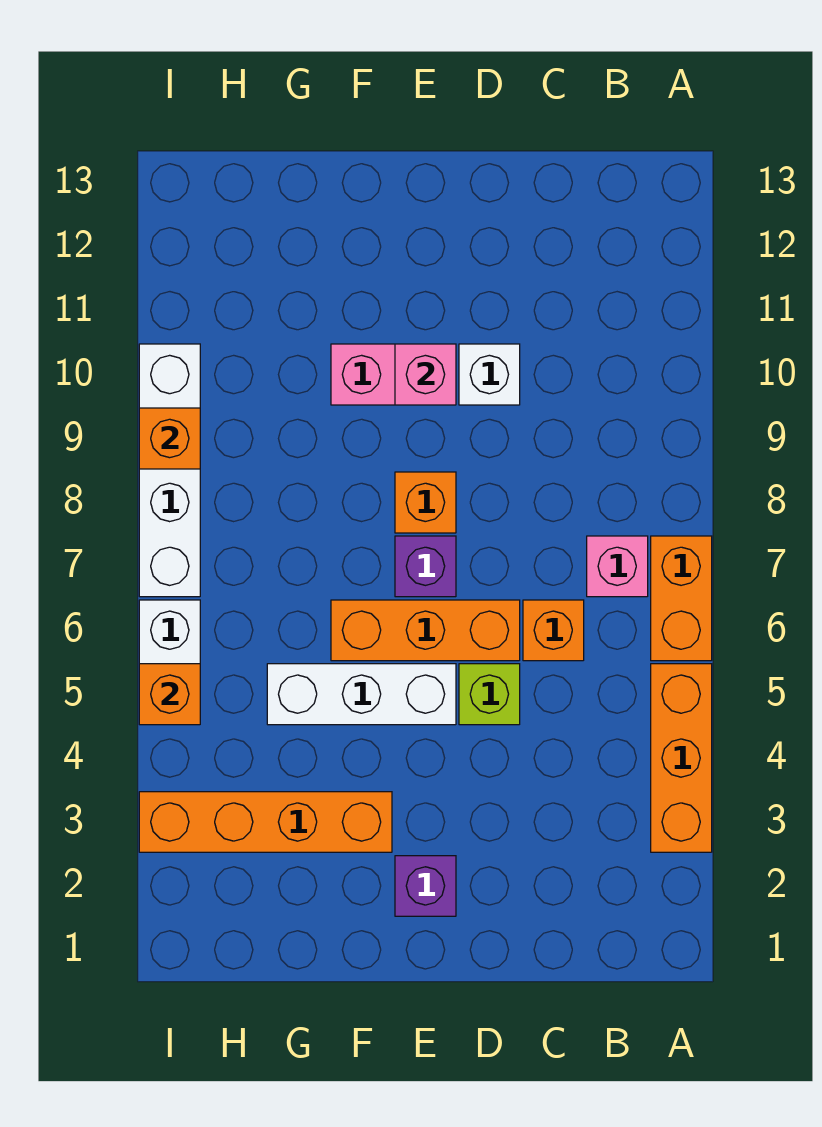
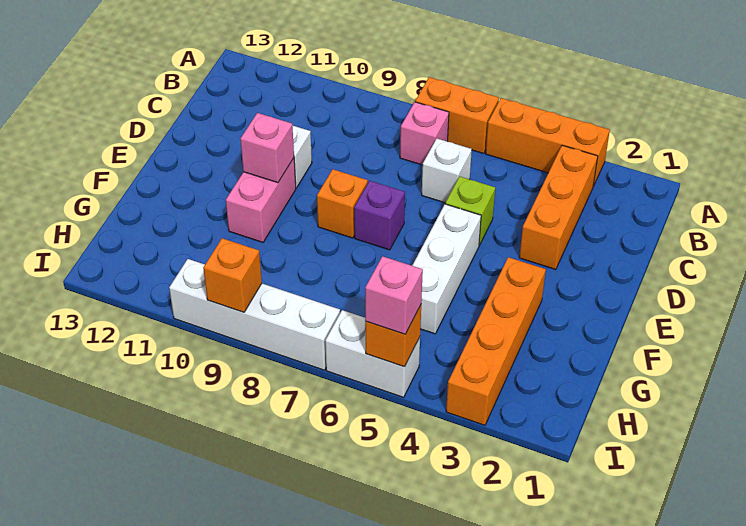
orange brick C6 level 1 -> white brick C6 level 1
orange brick D6:F6 level 1 -> orange brick B3:D3 level 1
purple brick E2 level 1 -> none
none -> pink brick I5 level 3

